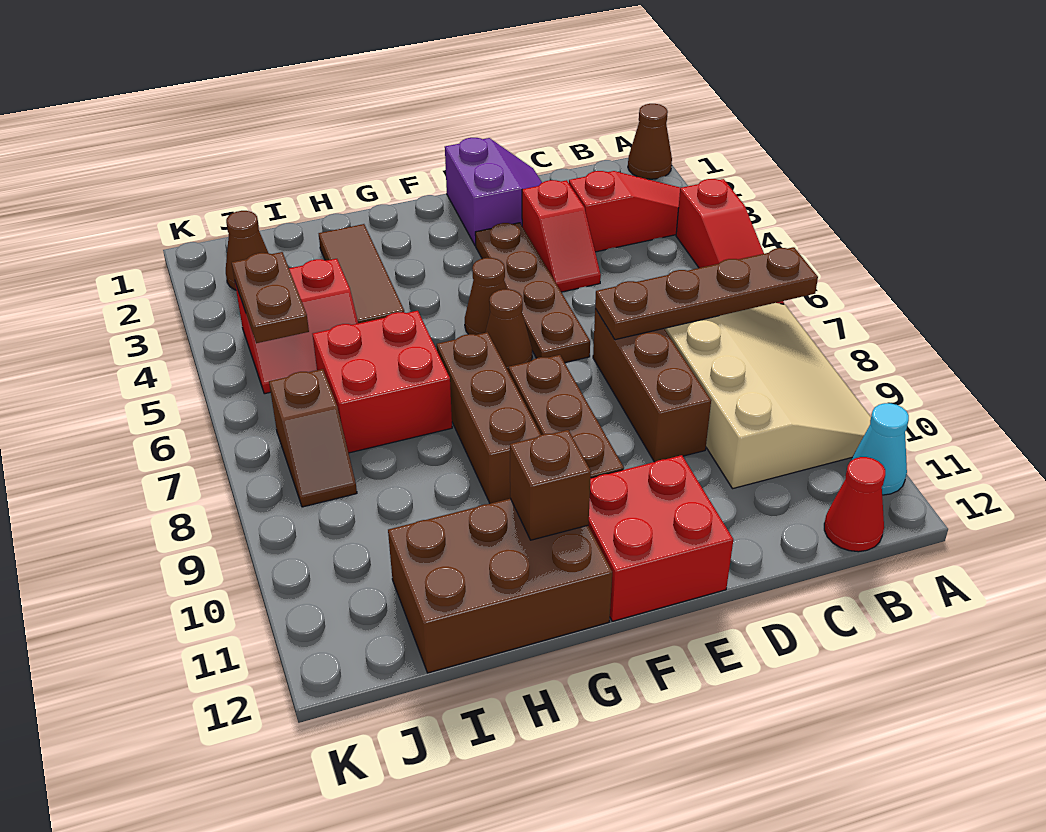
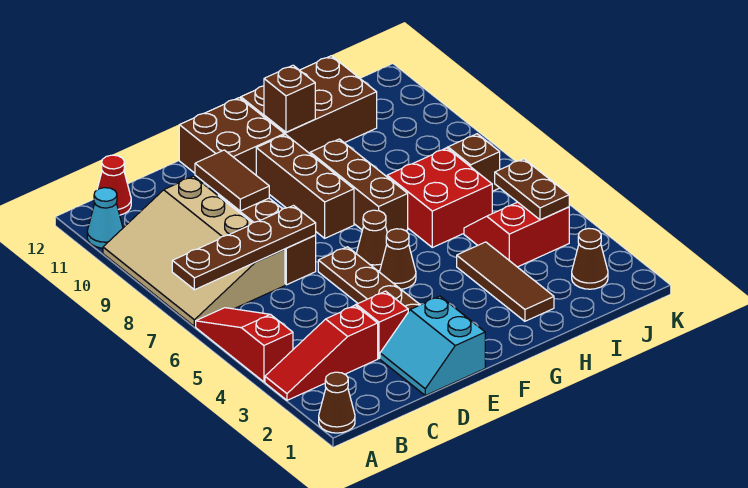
purple slope D1:E2 level 1 top E -> cyan slope D1:E2 level 1 top E
none -> brown tile D9:D10 level 2
red brick E11:F12 level 1 -> brown brick E11:F12 level 1

